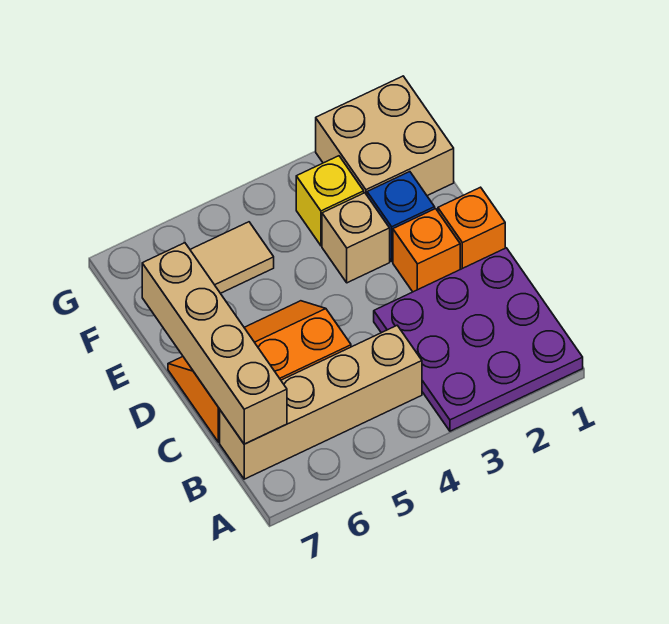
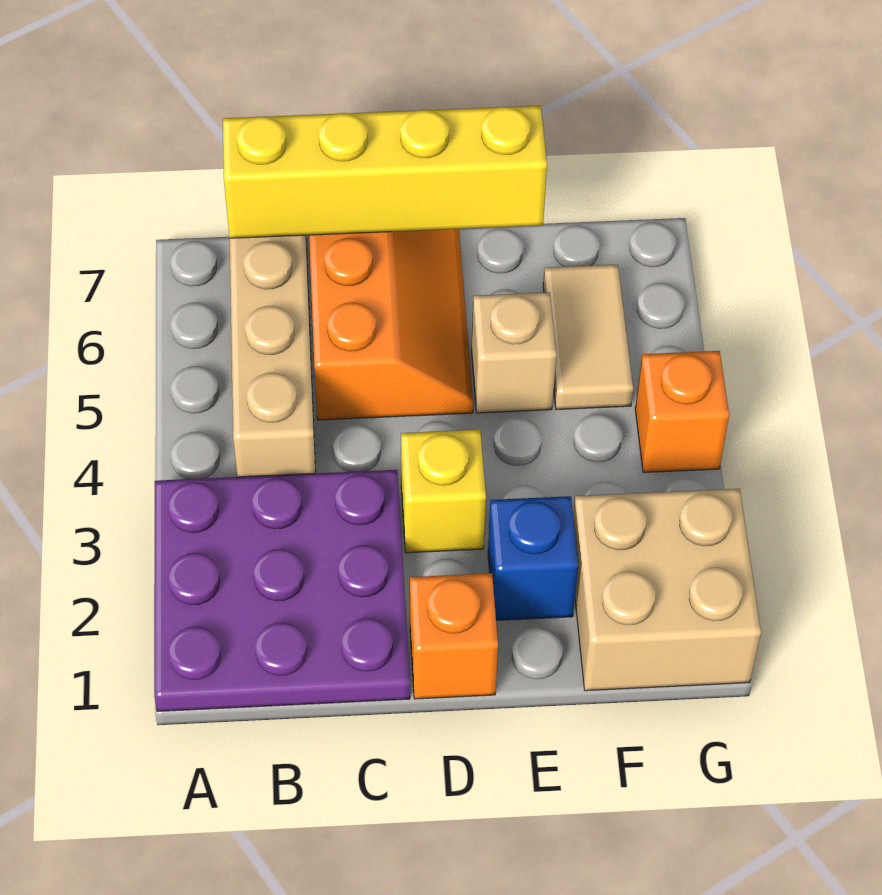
tan brick B7:E7 level 2 -> yellow brick B7:E7 level 2
orange brick D2 level 1 -> orange brick G4 level 1
tan brick E3 level 1 -> tan brick E5 level 1
yellow brick F3 level 1 -> yellow brick D3 level 1

